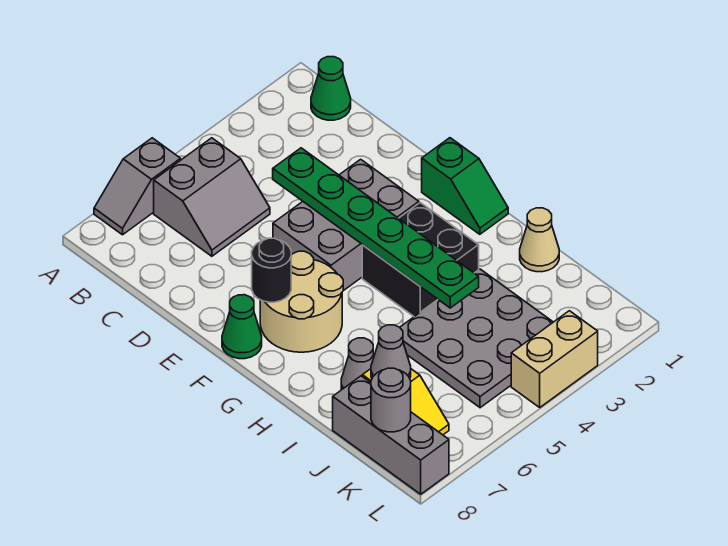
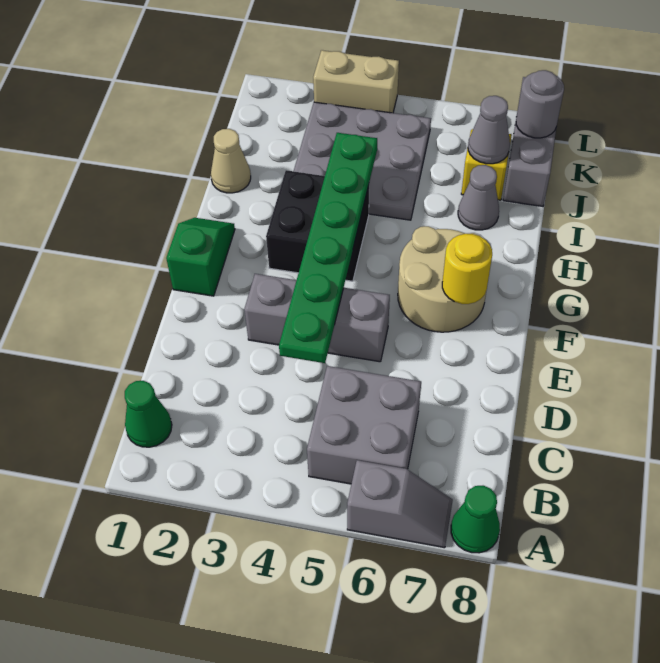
grey slope B5:C6 level 1 top B -> grey brick B5:C6 level 1
grey brick E3:F5 level 1 -> grey brick E3:E5 level 1
black round brick F7 level 2 -> yellow round brick F7 level 2
green cone F8 level 1 -> green cone A8 level 1

